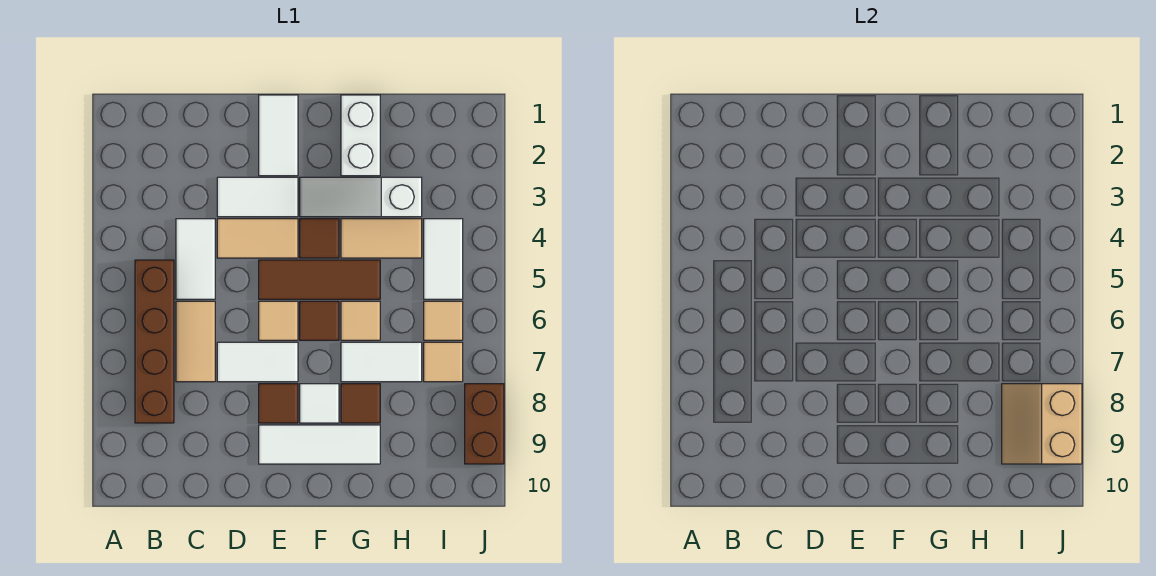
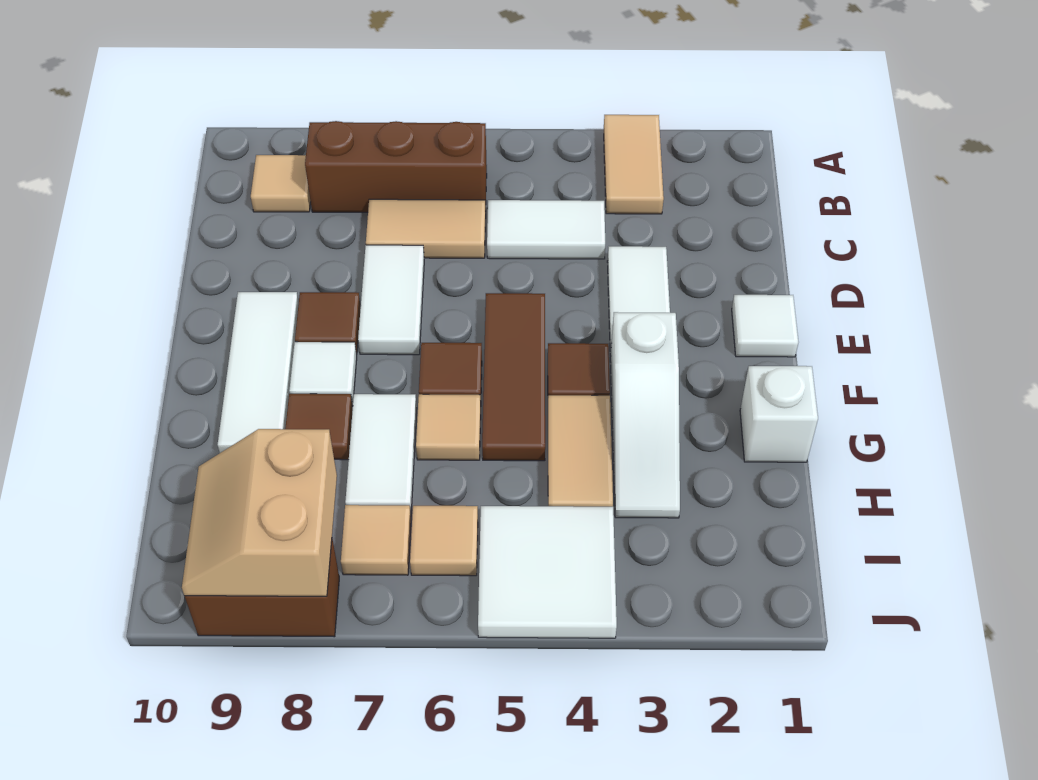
brown brick B5:B8 level 1 -> brown brick B6:B8 level 1
tan tile D4:E4 level 1 -> tan tile A3:B3 level 1
white tile E1:E2 level 1 -> white tile E1 level 1
tan tile E6 level 1 -> tan tile B9 level 1
white slope F3:H3 level 1 top H -> white slope F3:H3 level 1 top F
white brick G1:G2 level 1 -> white brick G1 level 1
white tile I4:I5 level 1 -> white tile I4:J5 level 1
tan slope I8:J9 level 2 top J -> tan slope I8:J9 level 2 top 8

